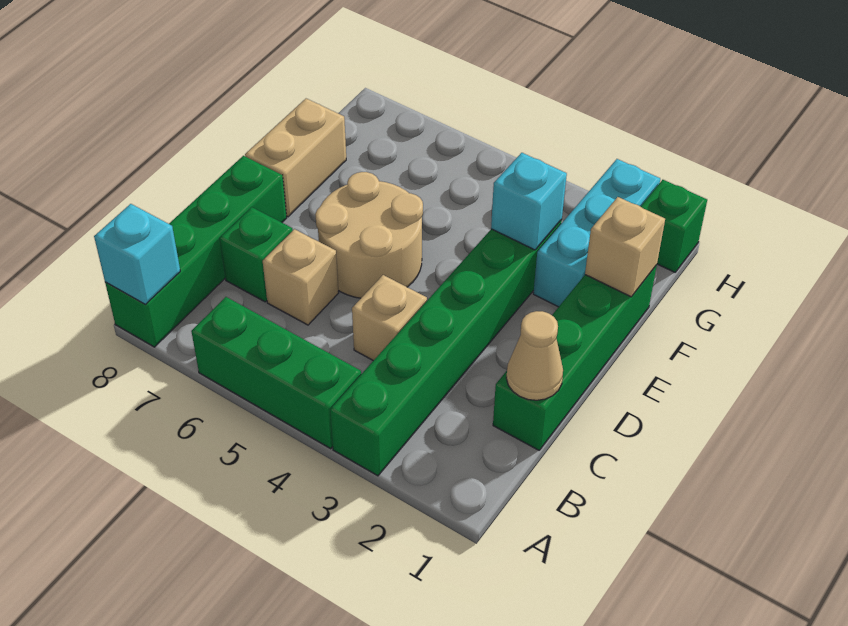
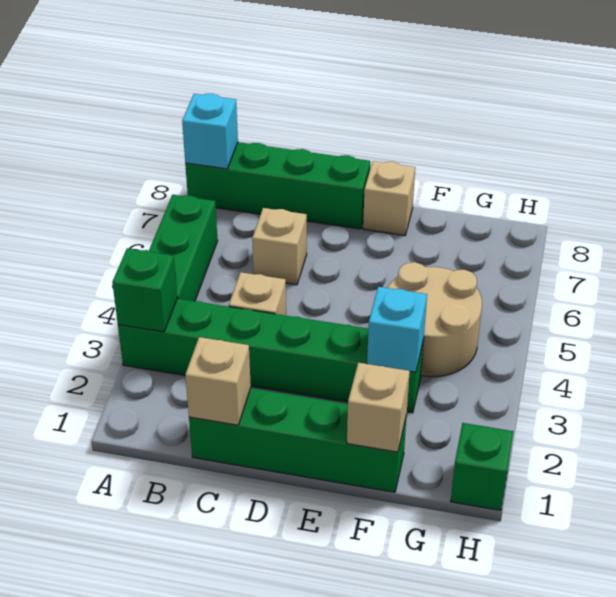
tan cone C1 level 2 -> tan brick C1 level 2
green brick C7 level 1 -> green brick A3 level 2
tan round brick D5:E6 level 1 -> tan round brick F4:G5 level 1
tan brick E8:F8 level 1 -> tan brick E8 level 1
cyan brick F2:H2 level 1 -> none

